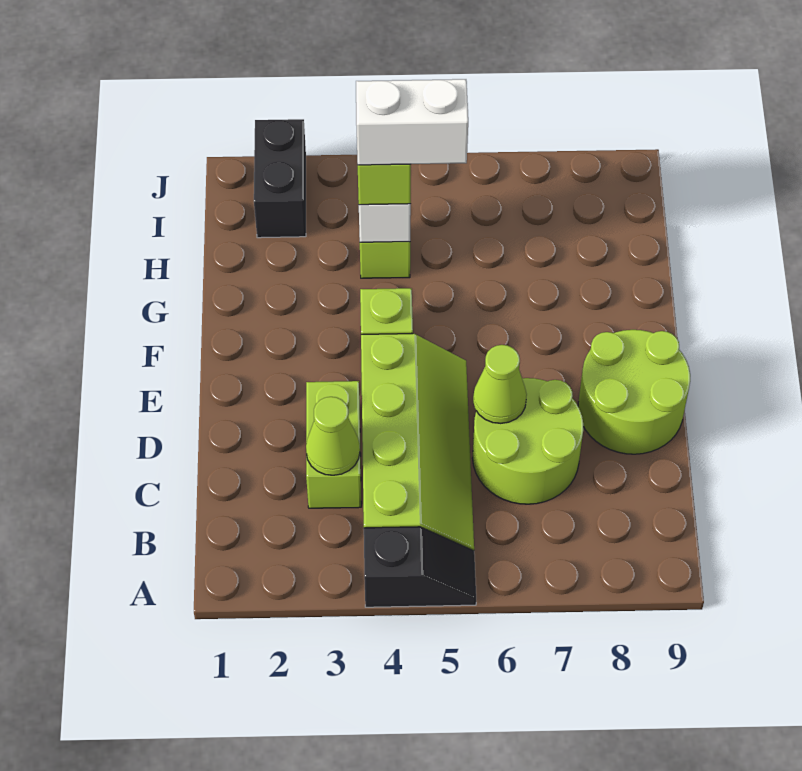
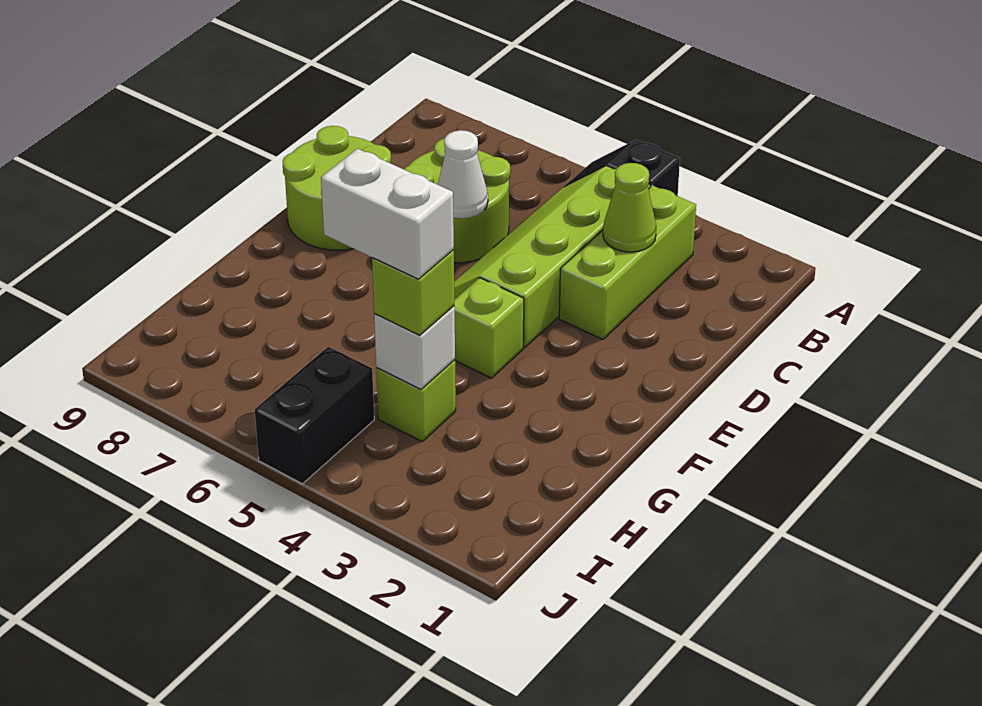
lime brick C3:D3 level 1 -> lime brick B3:D3 level 1
lime cone D6 level 2 -> white cone D6 level 2
black brick I2:J2 level 1 -> black brick I5:J5 level 1

